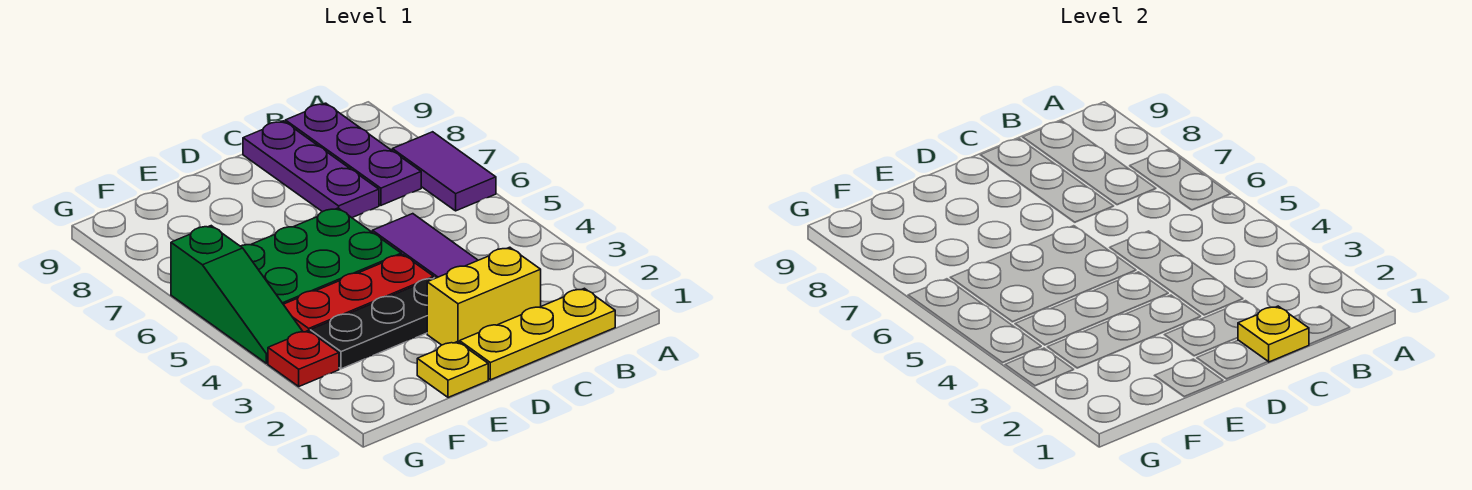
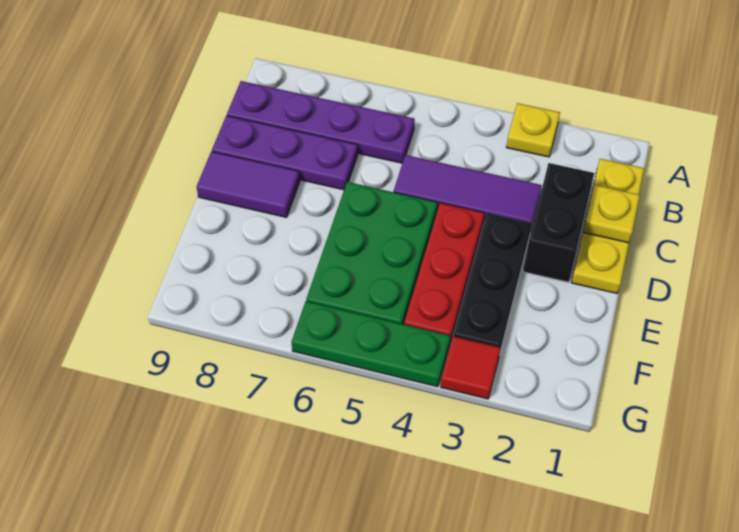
purple tile A6:A7 level 1 -> purple tile D8:D9 level 1
purple plate B7:B9 level 1 -> purple plate B6:B9 level 1
yellow brick C2:D2 level 1 -> black brick C2:D2 level 1
yellow plate E1 level 1 -> yellow plate A3 level 1
red plate G3 level 1 -> red tile G3 level 1
green slope G4:G6 level 1 top 6 -> green plate G4:G6 level 1

